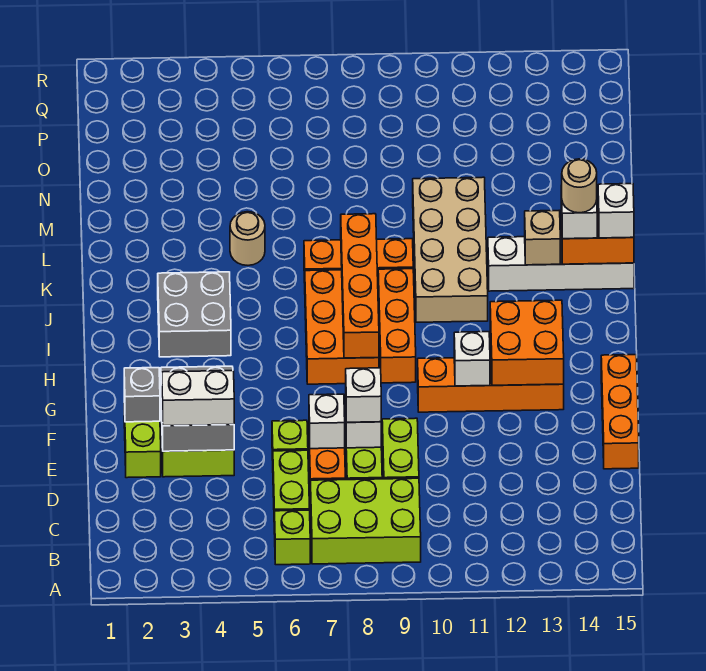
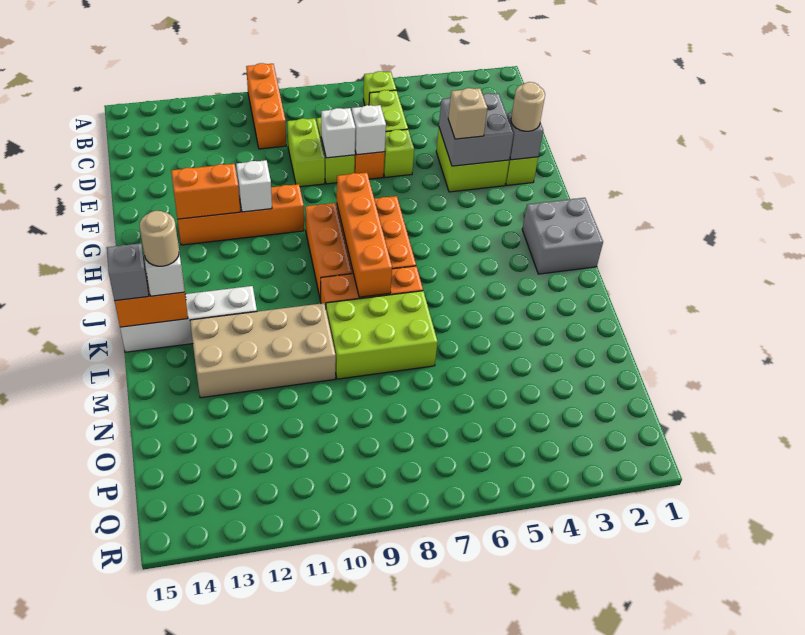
lime brick B7:C9 level 1 -> lime brick L7:M9 level 1
white brick E3:E4 level 3 -> none
white brick E8 level 3 -> none
orange brick E15:G15 level 1 -> orange brick A10:C10 level 1
orange brick G12:H13 level 2 -> orange brick G12:G13 level 2
grey brick I3:J4 level 1 -> grey brick I1:J2 level 1
tan brick J10:M11 level 1 -> tan brick L10:M13 level 1
tan brick K13 level 2 -> tan brick F4 level 3
white brick K15 level 3 -> grey brick K15 level 3
tan round brick L5 level 1 -> tan round brick F2 level 3

